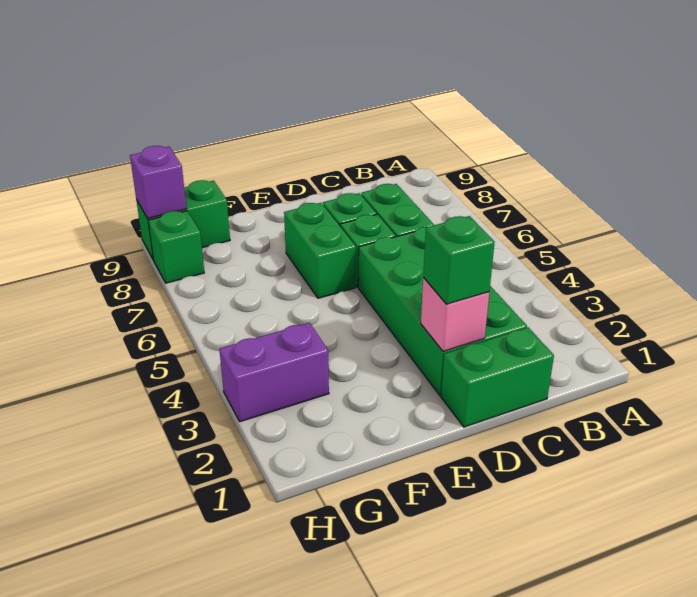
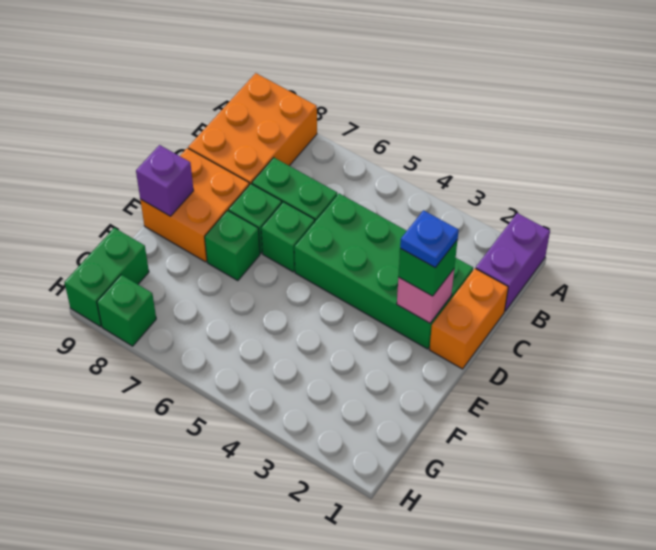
none -> orange brick A8:C9 level 1
green brick C1:D1 level 1 -> orange brick C1:D1 level 1
none -> blue plate D2 level 4
none -> orange brick D8:E9 level 1
green brick E6:E7 level 1 -> green brick E7 level 1
purple brick G3:H3 level 1 -> purple brick A1:B1 level 1
purple brick H9 level 2 -> purple brick E9 level 2

